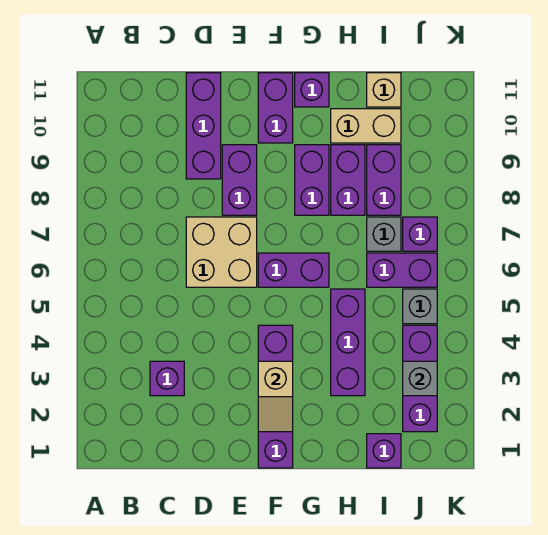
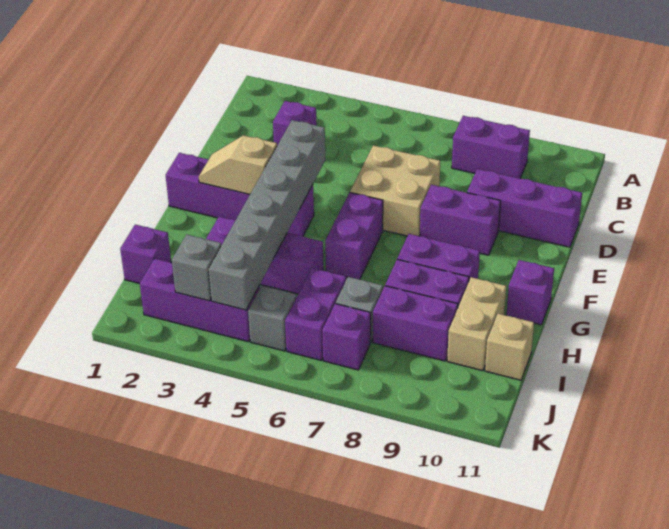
none -> grey brick E4:J4 level 2
purple brick F10:F11 level 1 -> purple brick B8:B9 level 1

